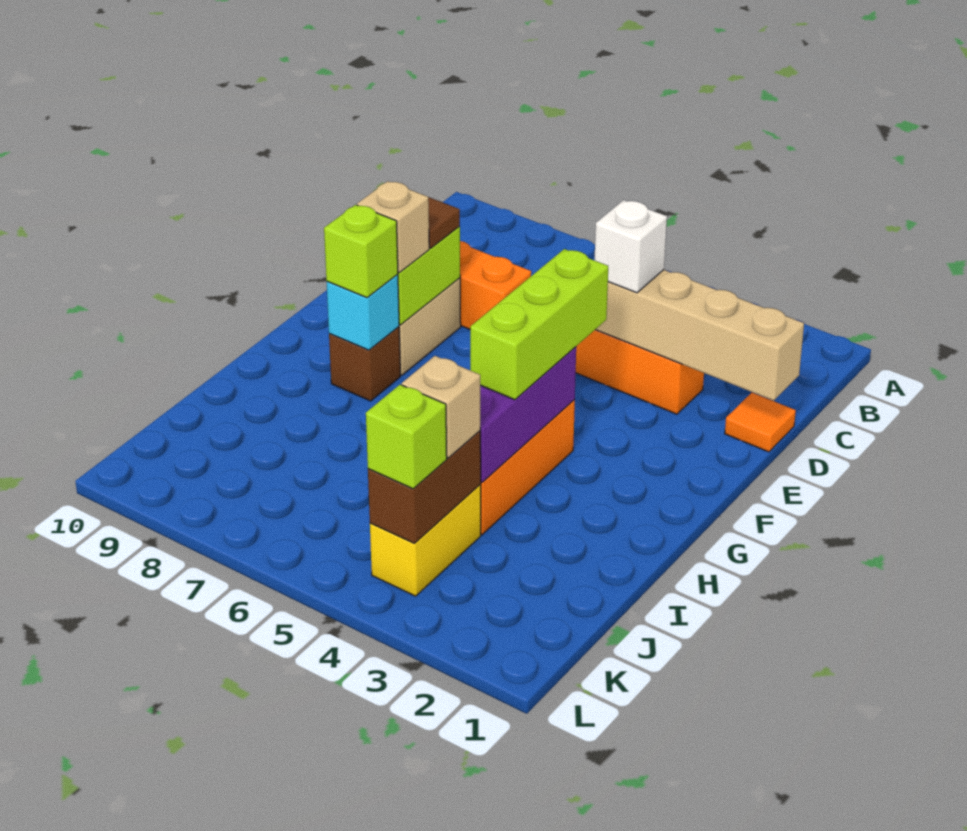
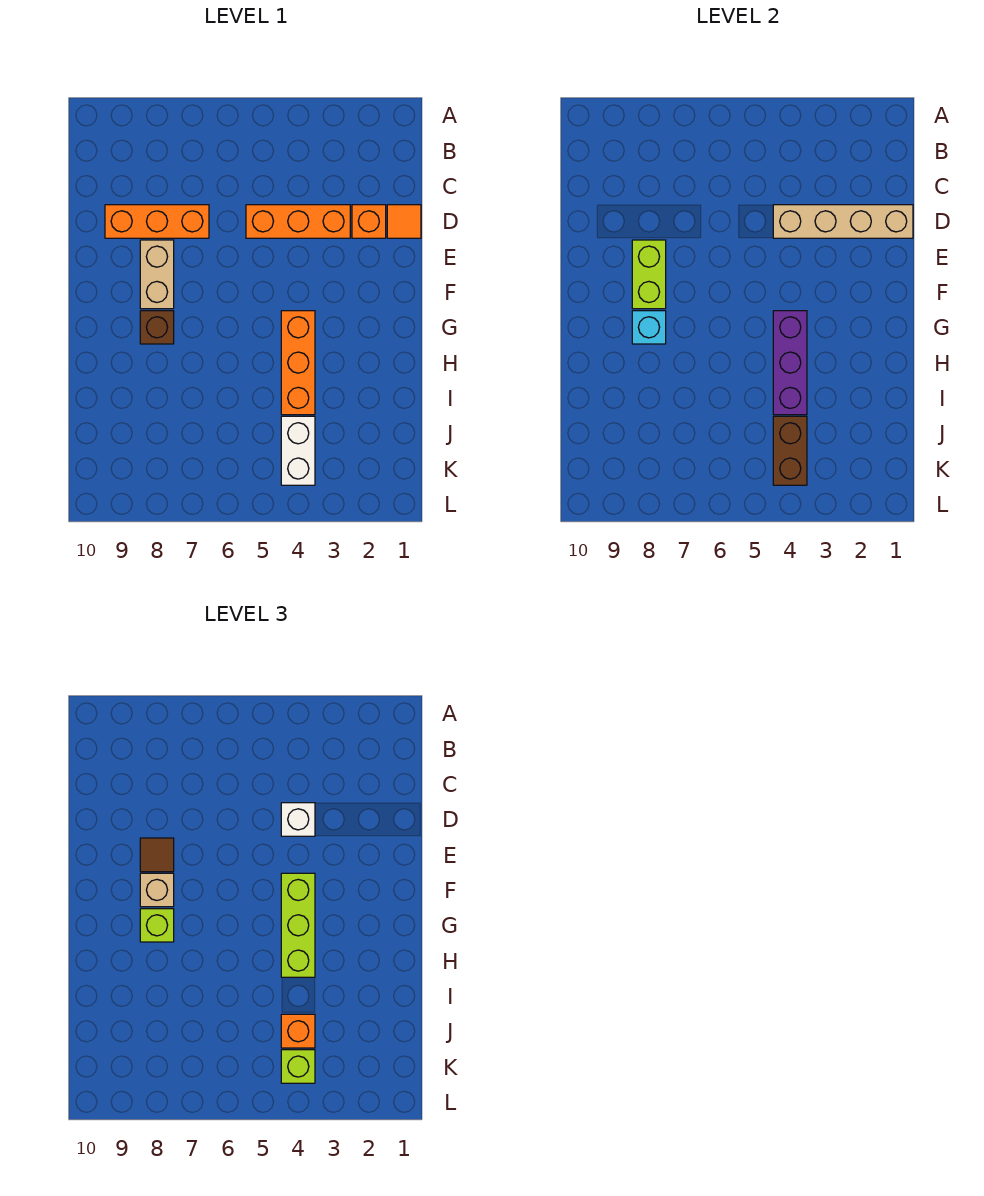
none -> orange brick D2 level 1
yellow brick J4:K4 level 1 -> white brick J4:K4 level 1
tan brick J4 level 3 -> orange brick J4 level 3

